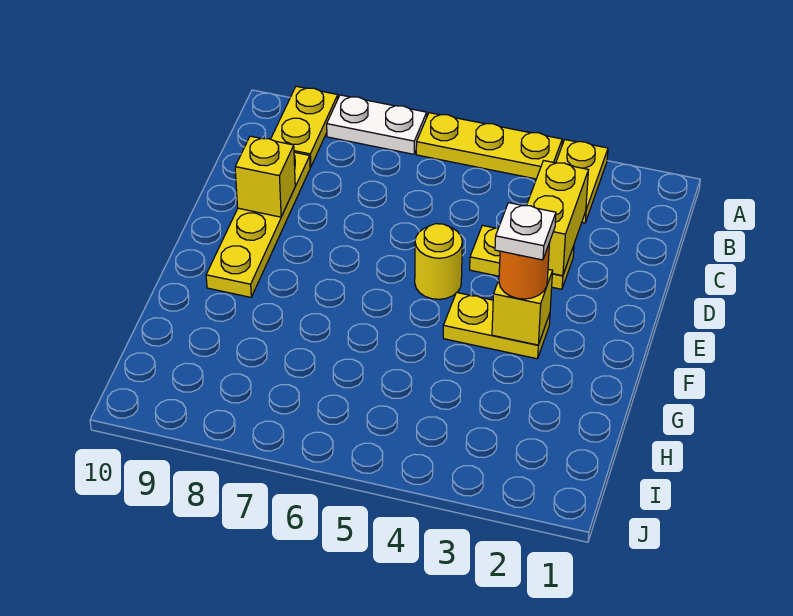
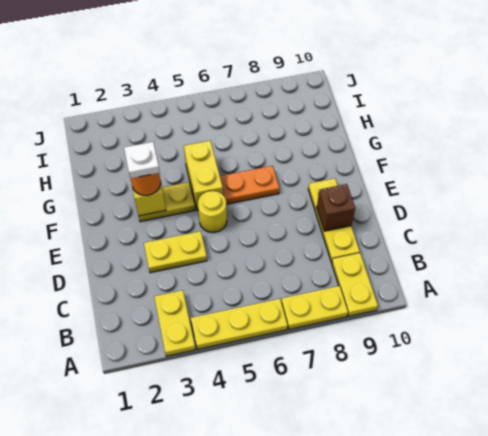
white plate A7:A8 level 1 -> yellow plate A7:A8 level 1
yellow brick C3:D3 level 2 -> yellow brick F5:G5 level 1
yellow plate C9:F9 level 1 -> yellow plate C9:E9 level 1
yellow brick D9 level 2 -> brown brick D9 level 2
none -> orange plate F6:F7 level 1

